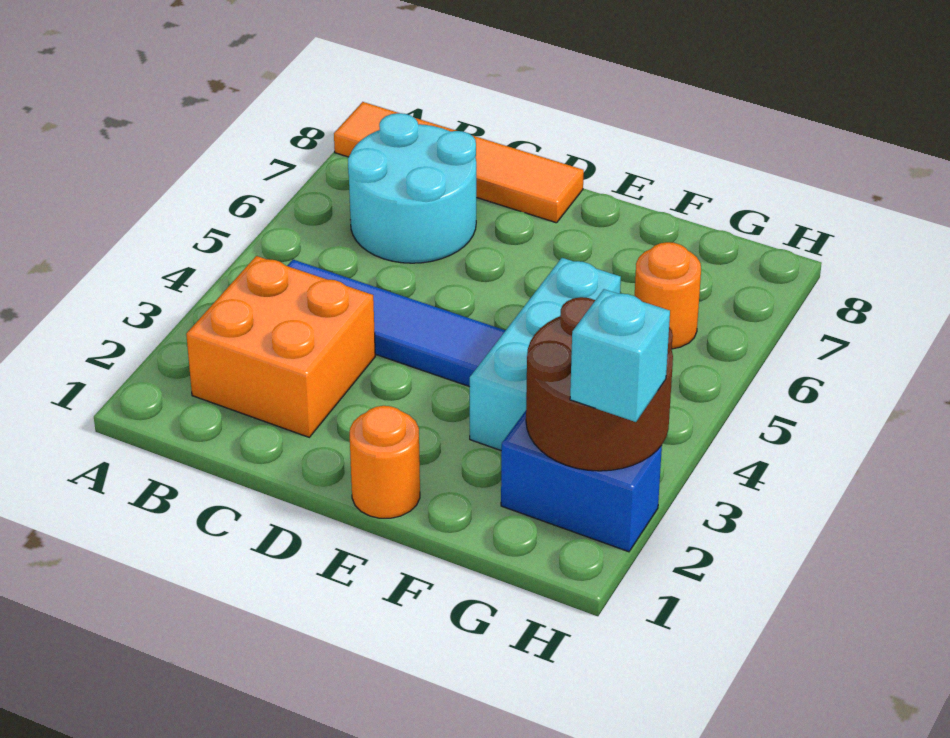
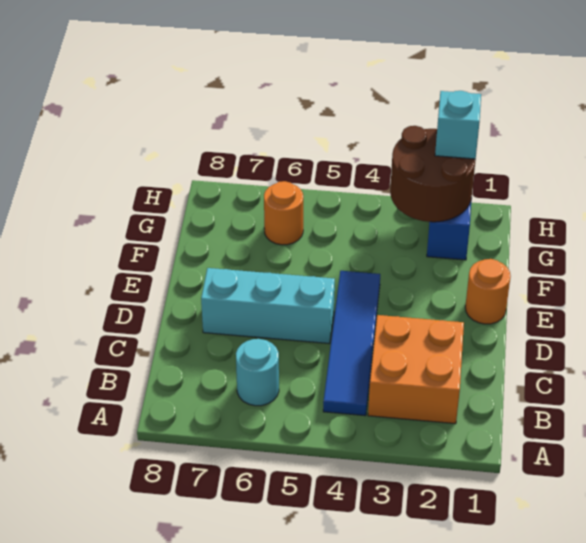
orange tile A8:D8 level 1 -> none
cyan round brick B6:C7 level 1 -> cyan round brick B6 level 1
cyan brick F3:F5 level 1 -> cyan brick D5:D7 level 1

